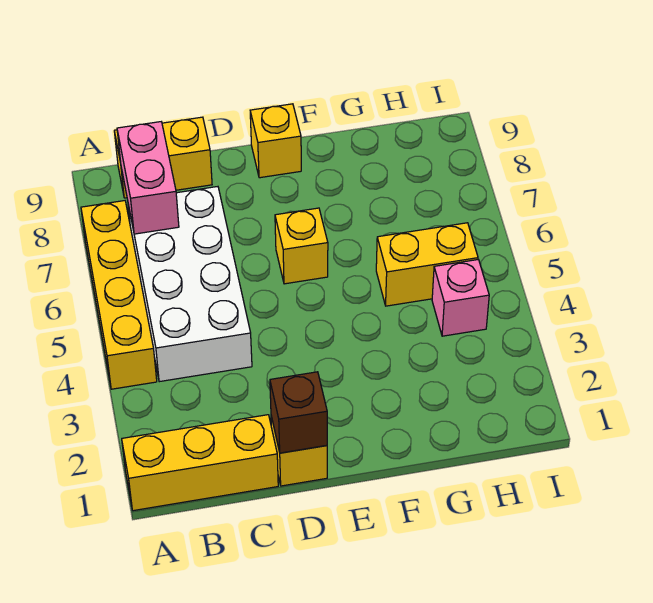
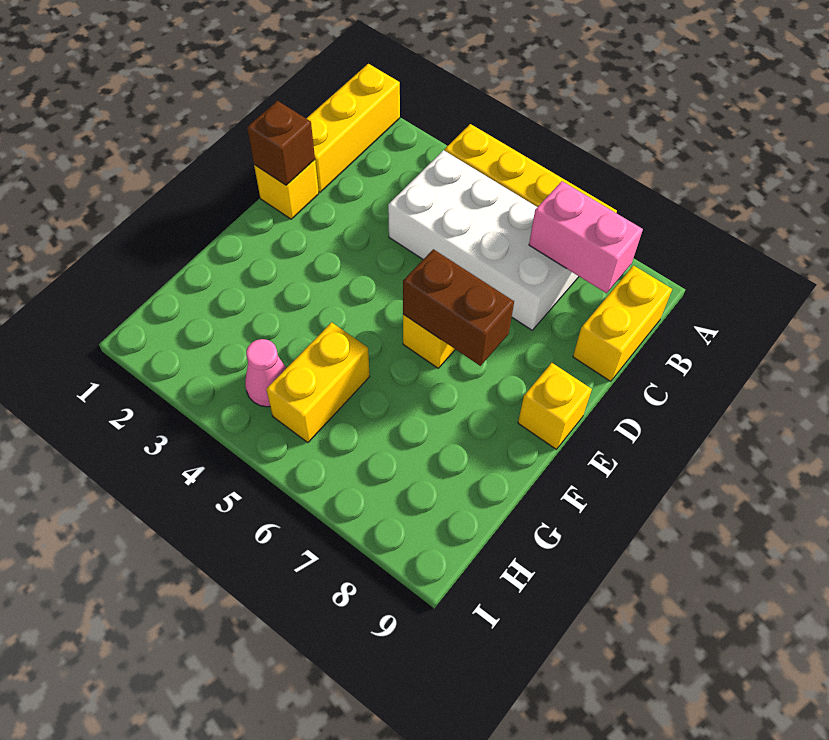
none -> brown brick E6:E7 level 2
pink brick H4 level 1 -> pink cone H4 level 1

